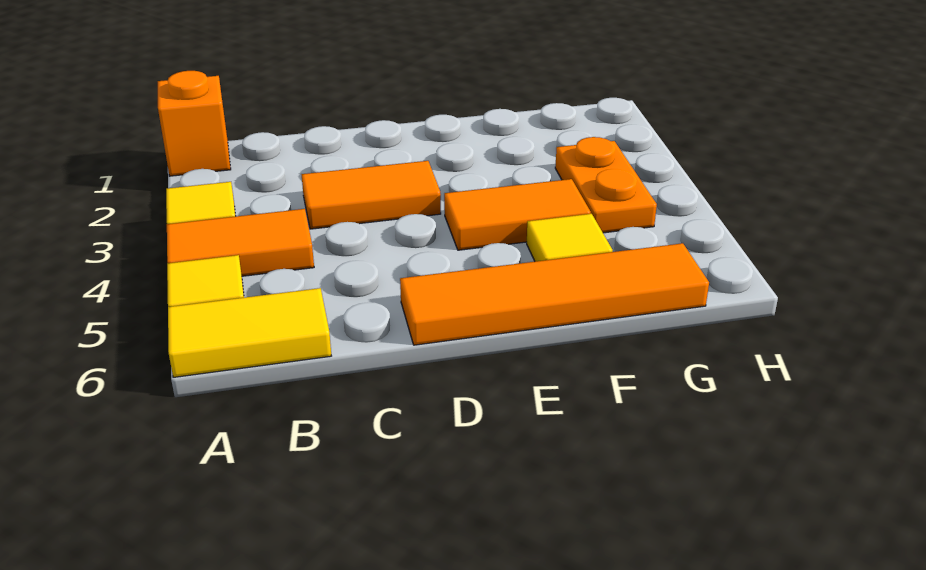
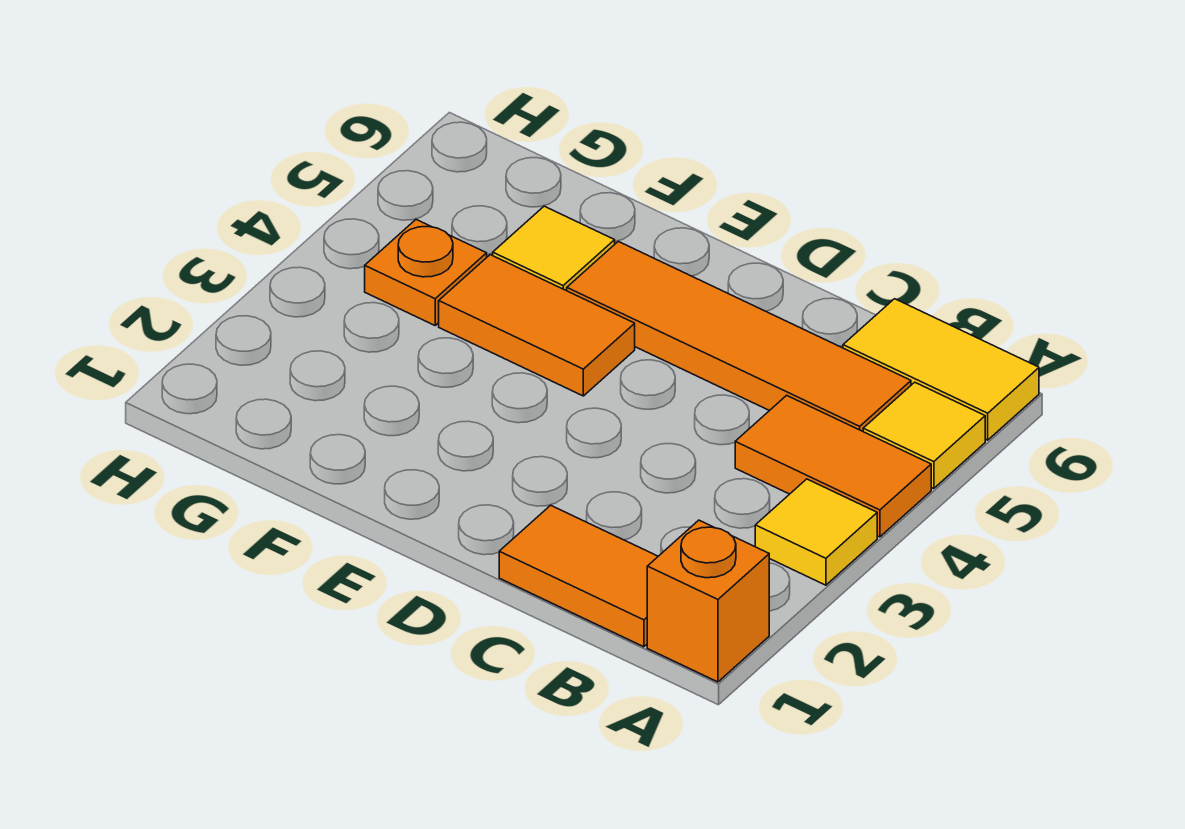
orange tile C3:D3 level 1 -> orange tile B1:C1 level 1
orange tile D6:G6 level 1 -> orange tile B5:E5 level 1
orange plate G3:G4 level 1 -> orange plate G4 level 1

